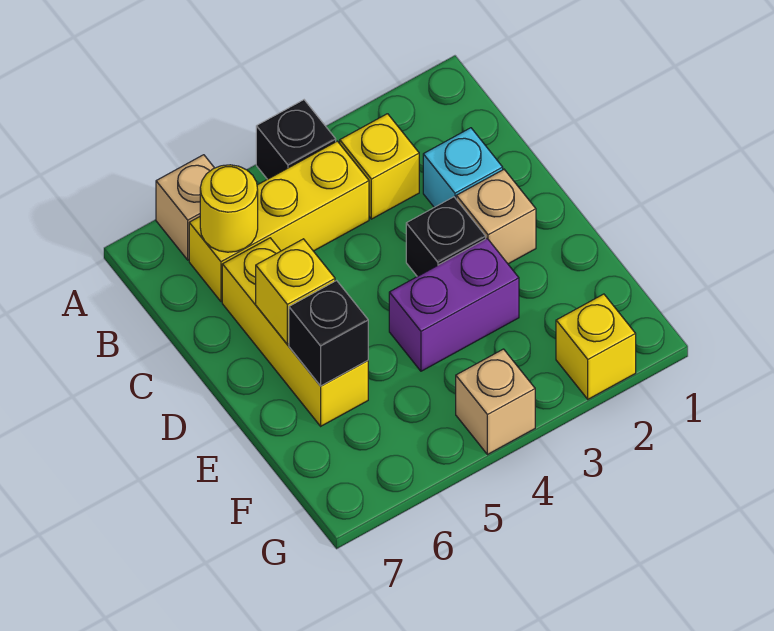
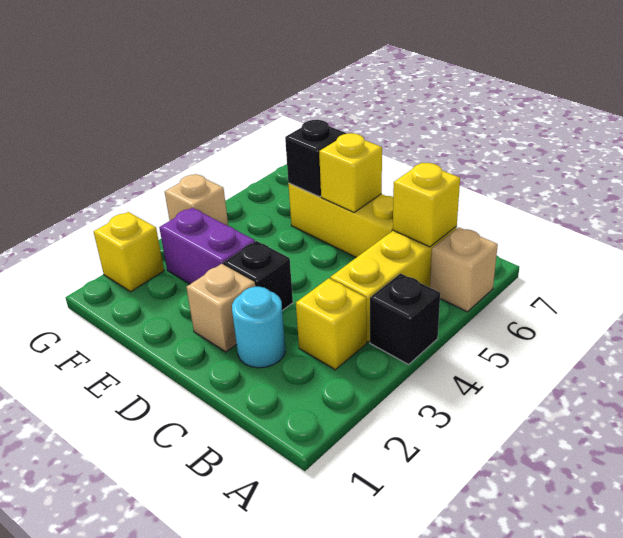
yellow round brick B6 level 2 -> yellow brick B6 level 2
cyan brick C2 level 1 -> cyan round brick C2 level 1
purple brick E3:E4 level 1 -> purple brick E3:F3 level 1

